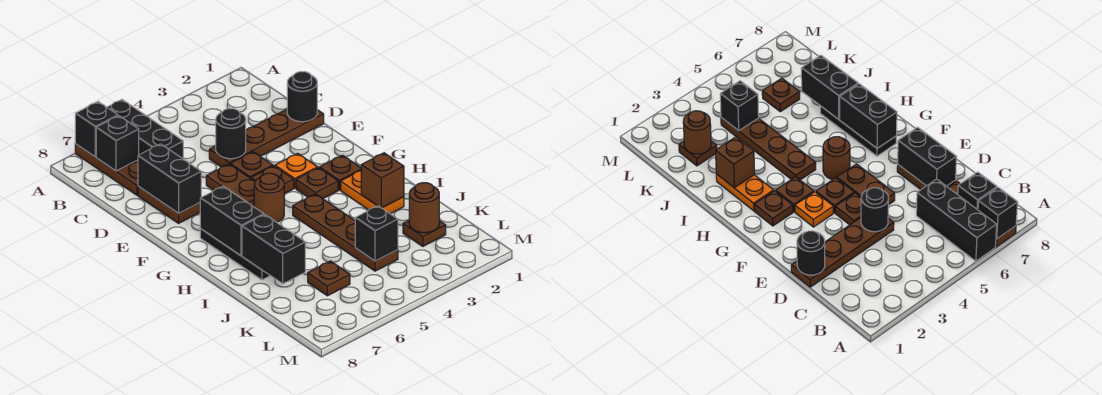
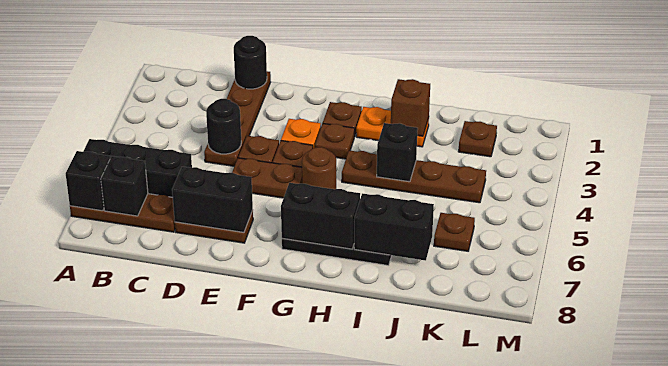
brown round brick K2 level 2 -> none
black brick K4 level 2 -> black brick I4 level 2

